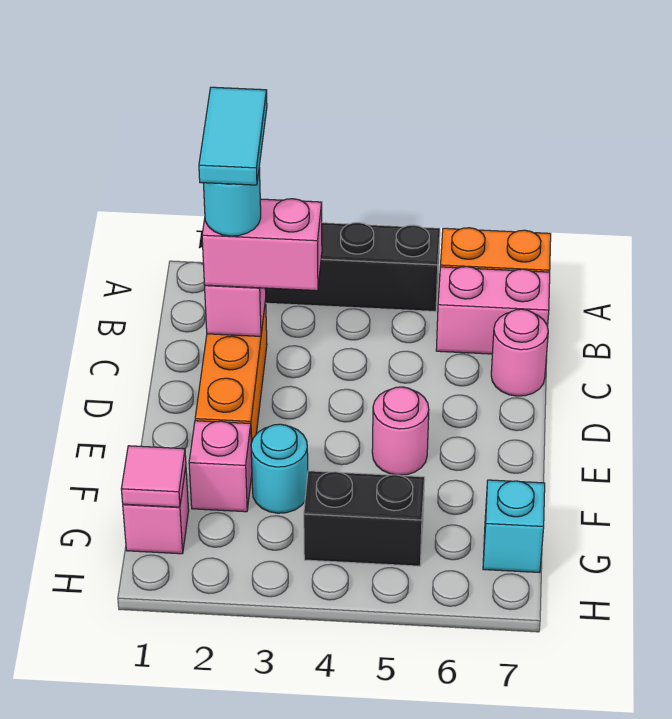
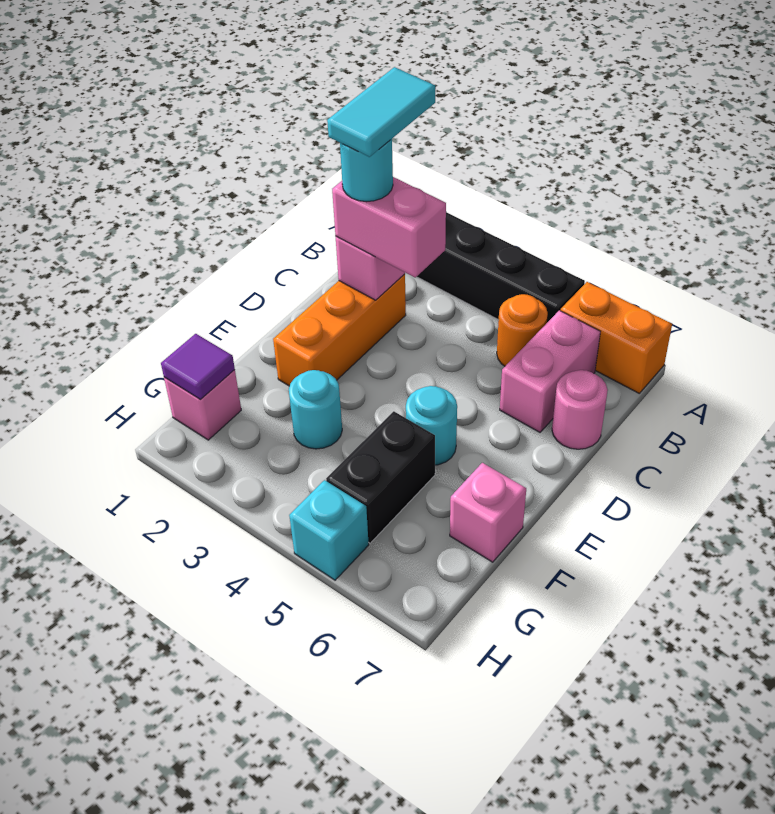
none -> orange round brick B5 level 1
pink brick B6:B7 level 1 -> pink brick B6:C6 level 1
pink round brick E5 level 1 -> cyan round brick E5 level 1
pink brick F2 level 1 -> pink brick F7 level 1
pink tile G1 level 2 -> purple tile G1 level 2
black brick G4:G5 level 1 -> black brick F5:G5 level 1
cyan brick G7 level 1 -> cyan brick H5 level 1

